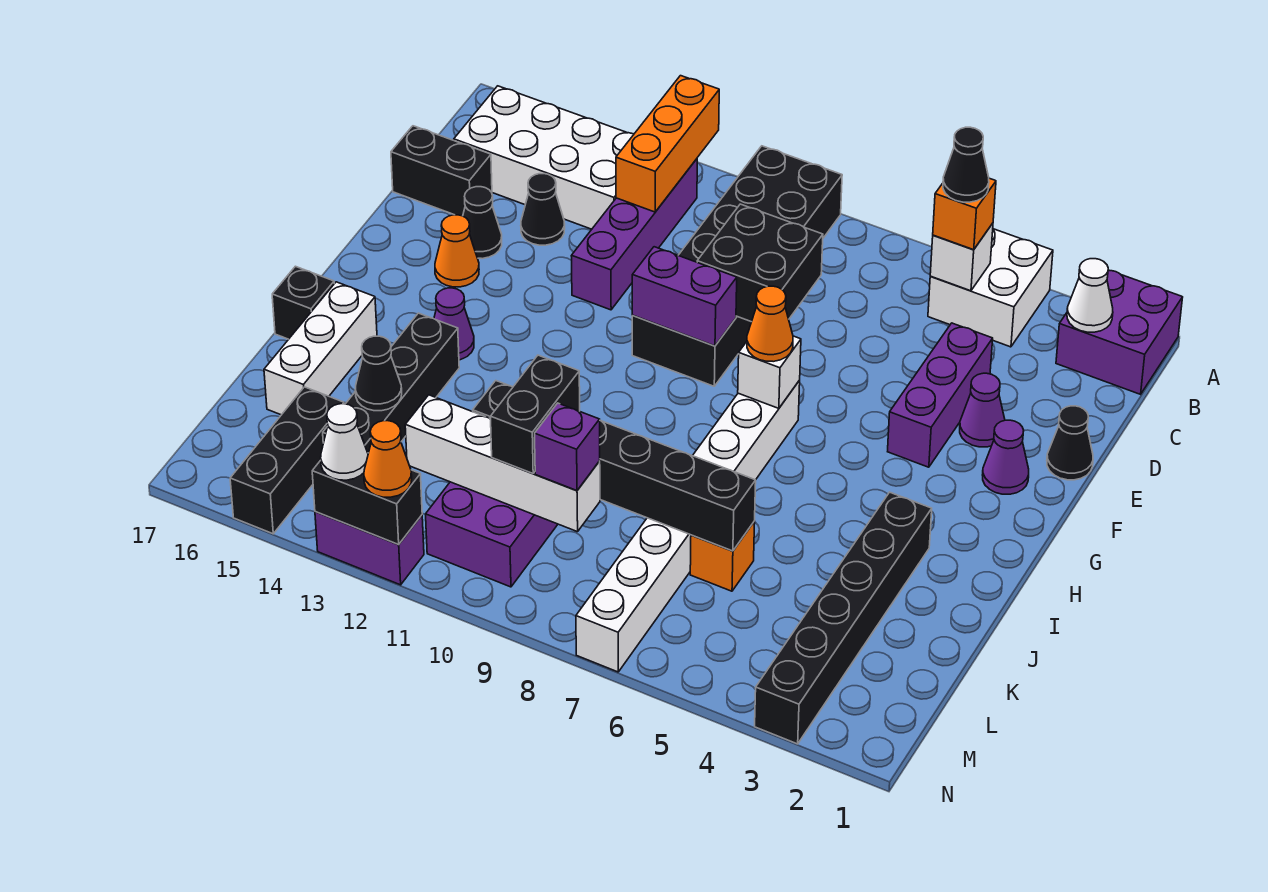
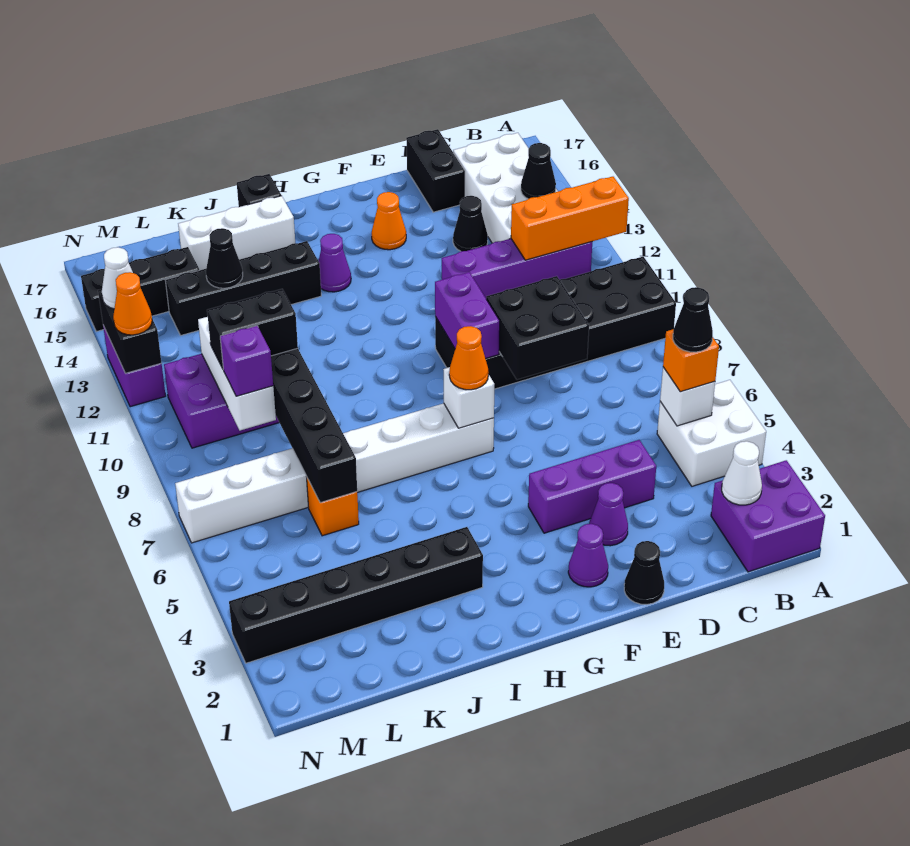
black cone E15 level 1 -> black cone B14 level 2
white brick L9:L12 level 2 -> white brick L9:L11 level 2

